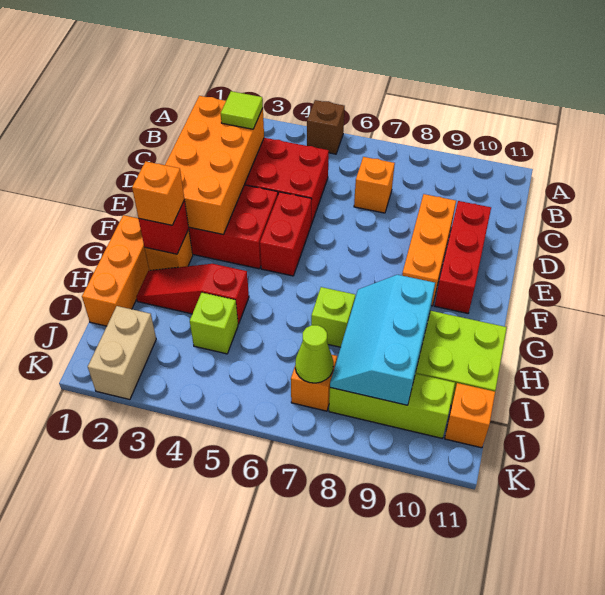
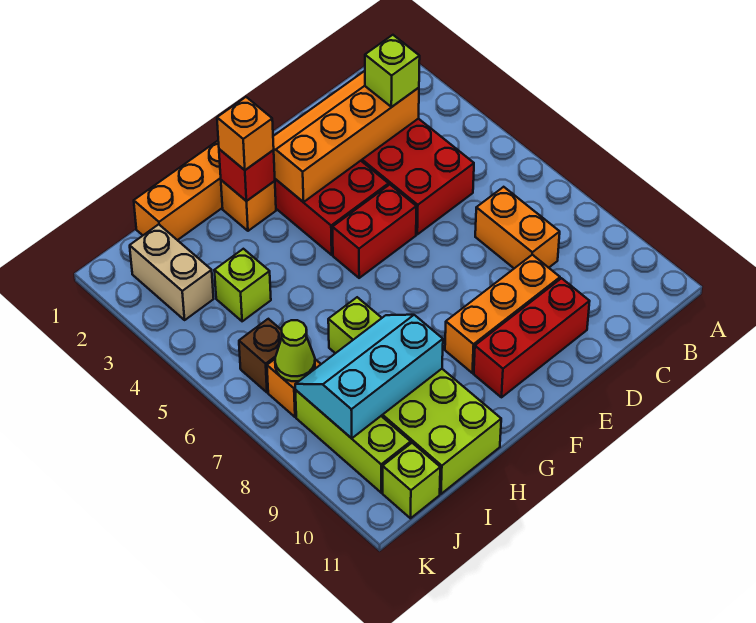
brown brick A5 level 1 -> brown brick J6 level 1
orange brick C2:F3 level 2 -> orange slope C2:F3 level 2 top 3
lime tile C3 level 3 -> lime brick C3 level 3
orange brick C7 level 1 -> orange brick C7:C8 level 1
red slope H2:H4 level 1 top 4 -> none
tan brick J2:K2 level 1 -> tan brick J2:J3 level 1
orange brick J11 level 1 -> lime brick J11 level 1

